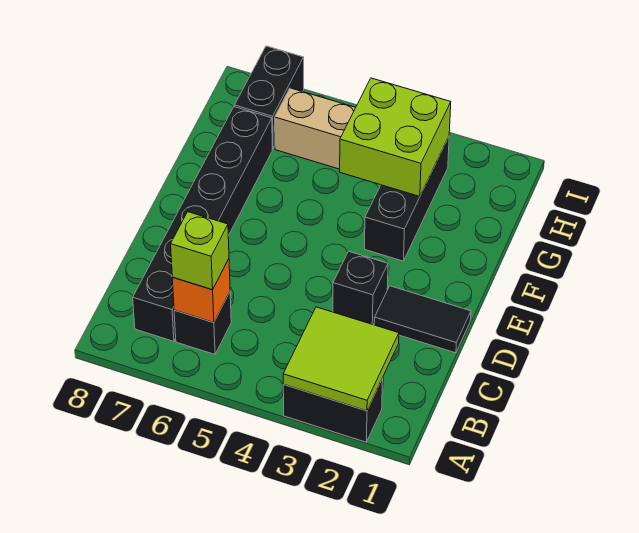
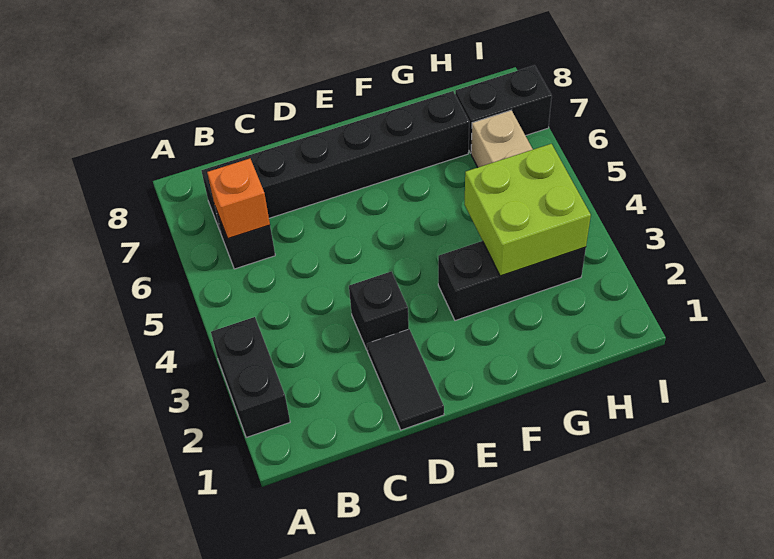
lime tile A2:B3 level 2 -> none
lime brick B6 level 3 -> none

